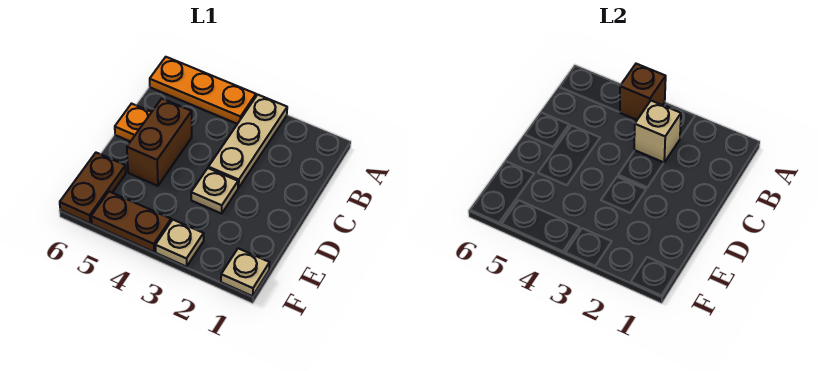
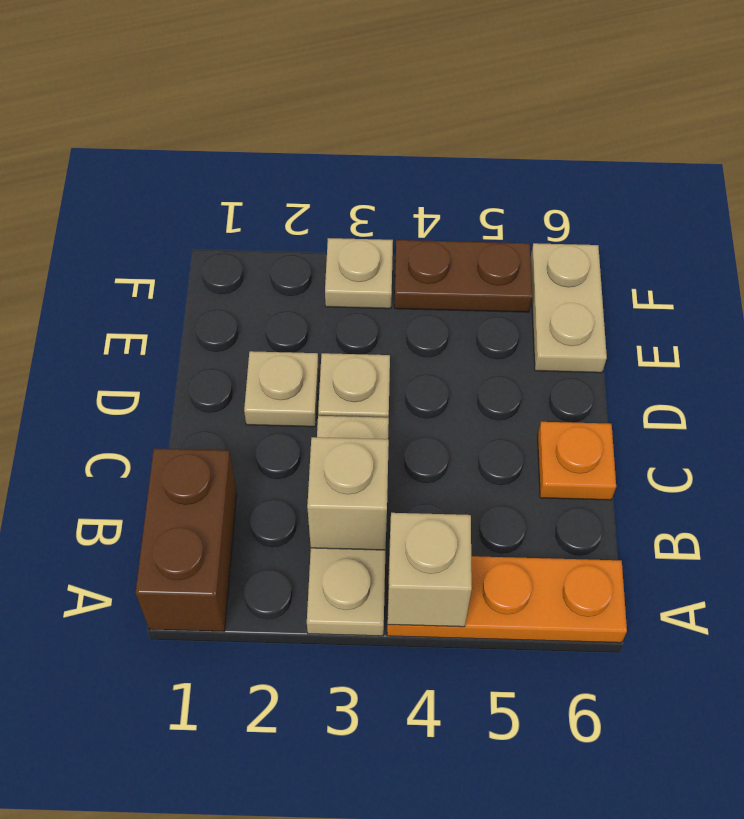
brown brick A4 level 2 -> tan brick A4 level 2
brown brick C5:D5 level 1 -> brown brick A1:B1 level 1
brown plate E6:F6 level 1 -> tan plate E6:F6 level 1
tan plate F1 level 1 -> tan plate D2 level 1

